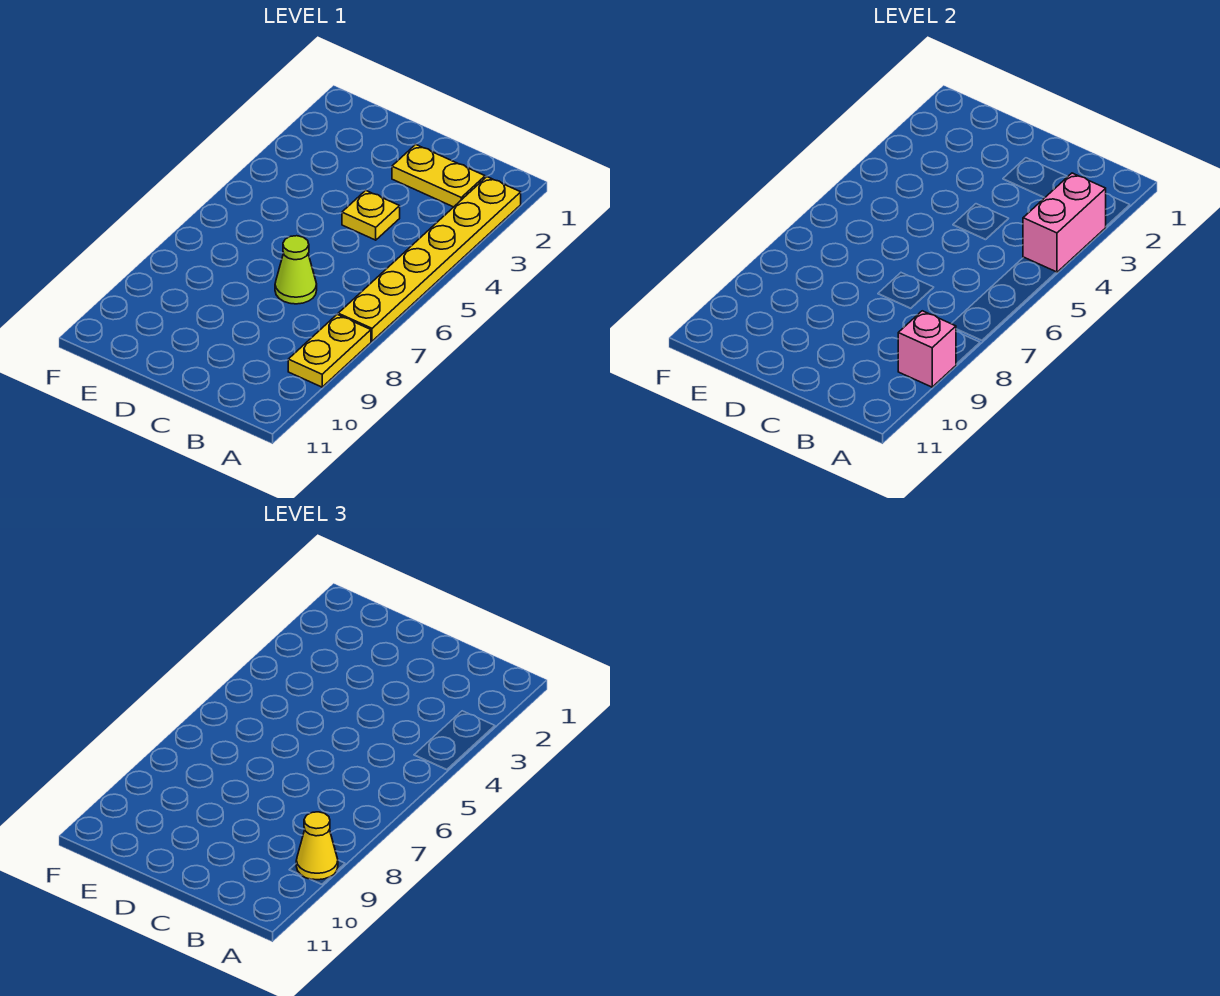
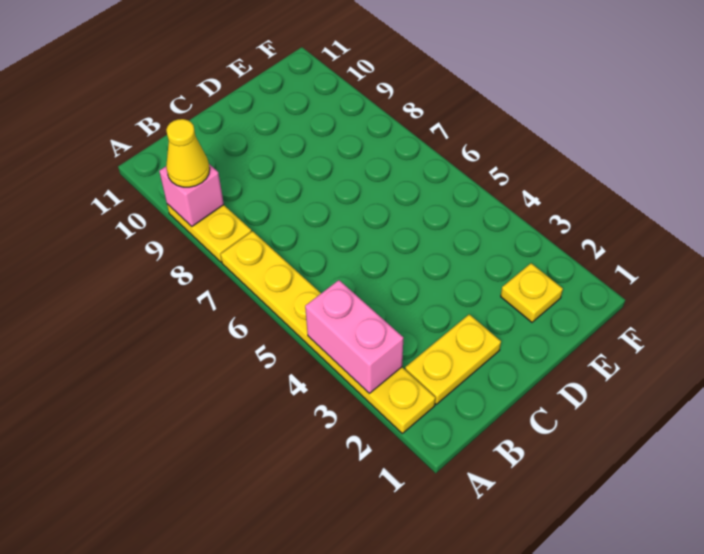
yellow plate C4 level 1 -> yellow plate E2 level 1
lime cone C7 level 1 -> none

